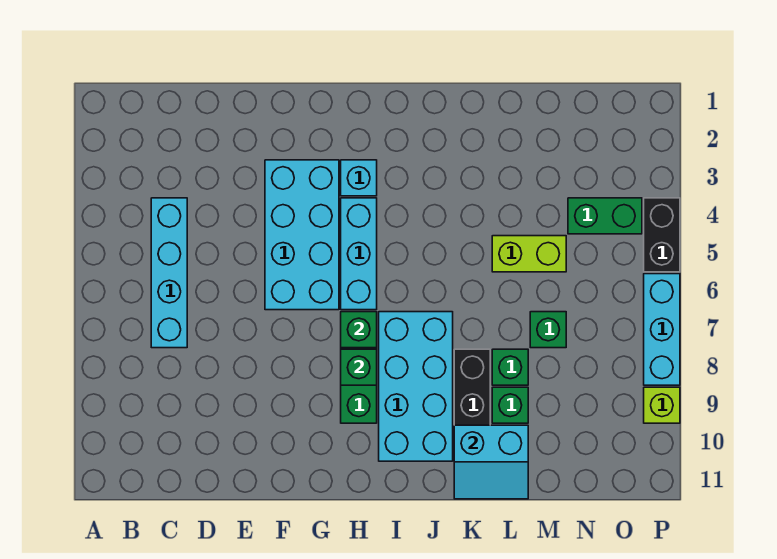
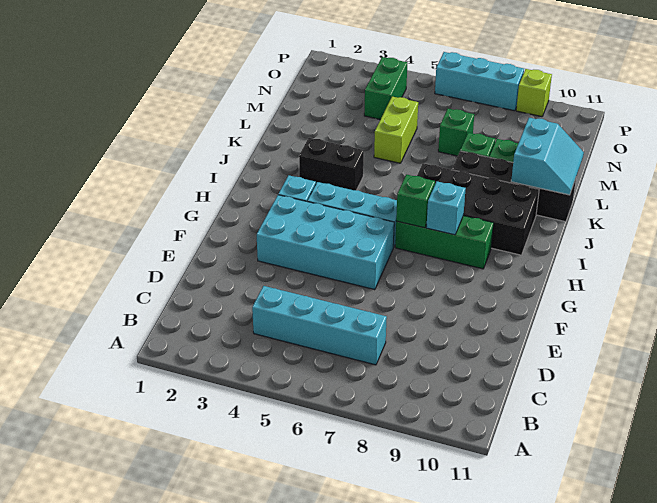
green brick H8 level 2 -> cyan brick H8 level 2
cyan brick I7:J10 level 1 -> black brick I7:J10 level 1
black brick P4:P5 level 1 -> black brick J3:J4 level 1

